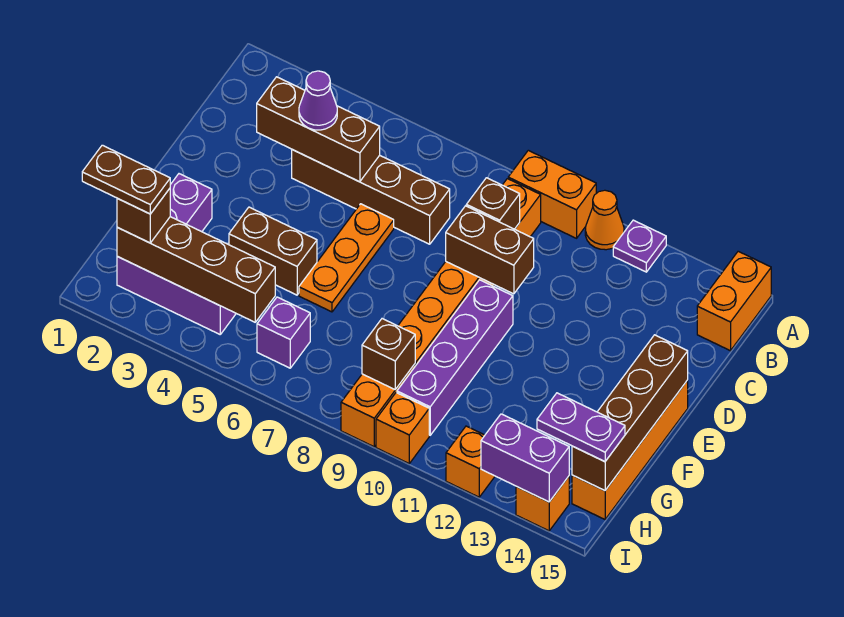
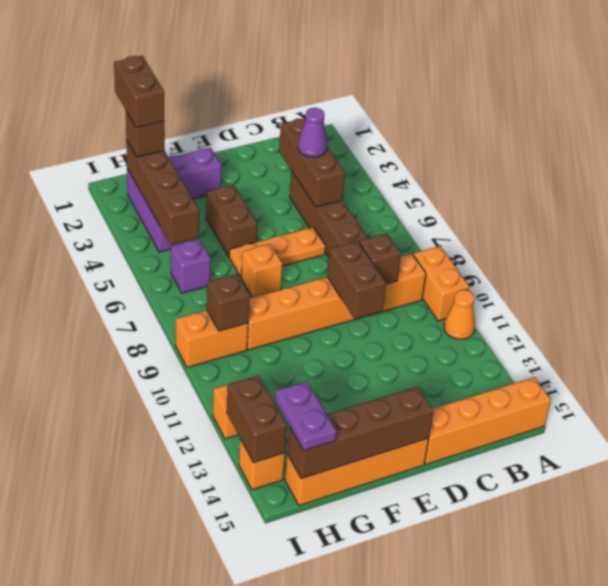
purple plate A12 level 1 -> none
orange brick A15:B15 level 1 -> orange brick A15:D15 level 1
purple brick E10:H10 level 1 -> none
brown plate H1:H2 level 4 -> brown brick H1:H2 level 4
orange brick I10 level 1 -> orange brick F7 level 1
purple brick I13:I14 level 2 -> brown brick I13:I14 level 2

